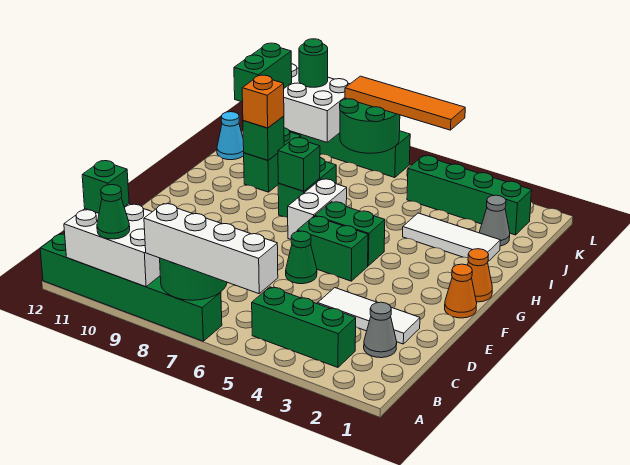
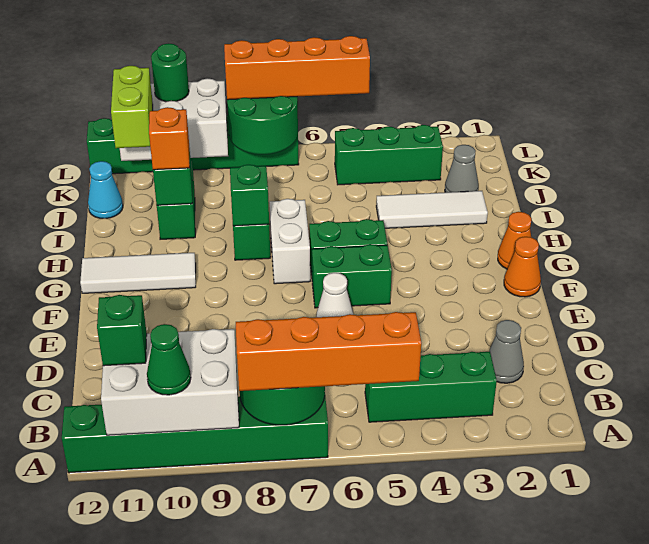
white brick A5:A8 level 3 -> orange brick A5:A8 level 3
white tile D2:D4 level 1 -> white tile G10:G12 level 1
green cone E6 level 1 -> white cone E6 level 1
green brick J11:K11 level 3 -> lime brick J11:K11 level 3
green brick K2:K5 level 1 -> green brick K3:K5 level 1
orange tile L5:L8 level 3 -> orange brick L5:L8 level 3

